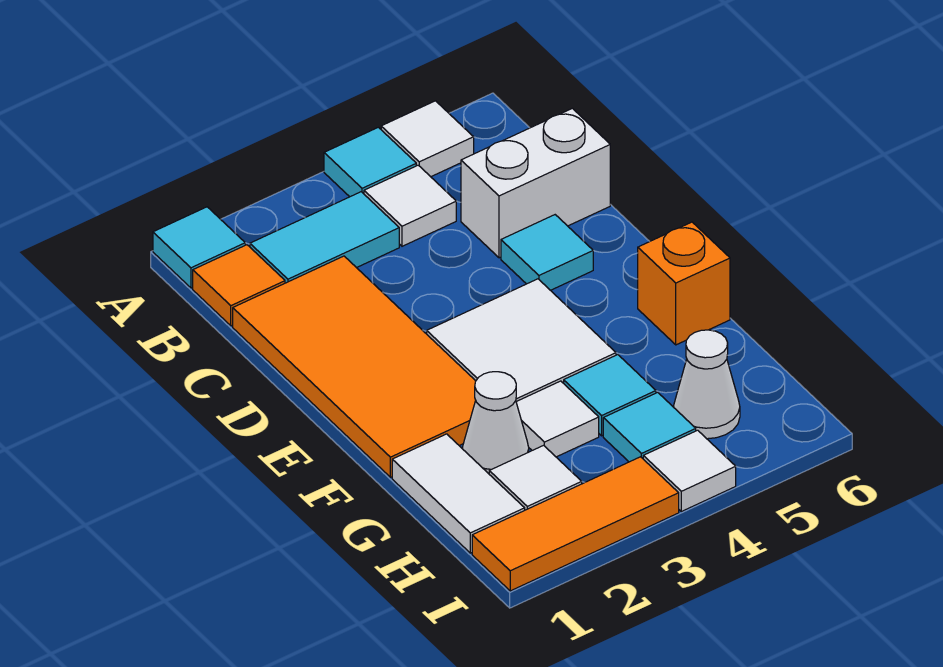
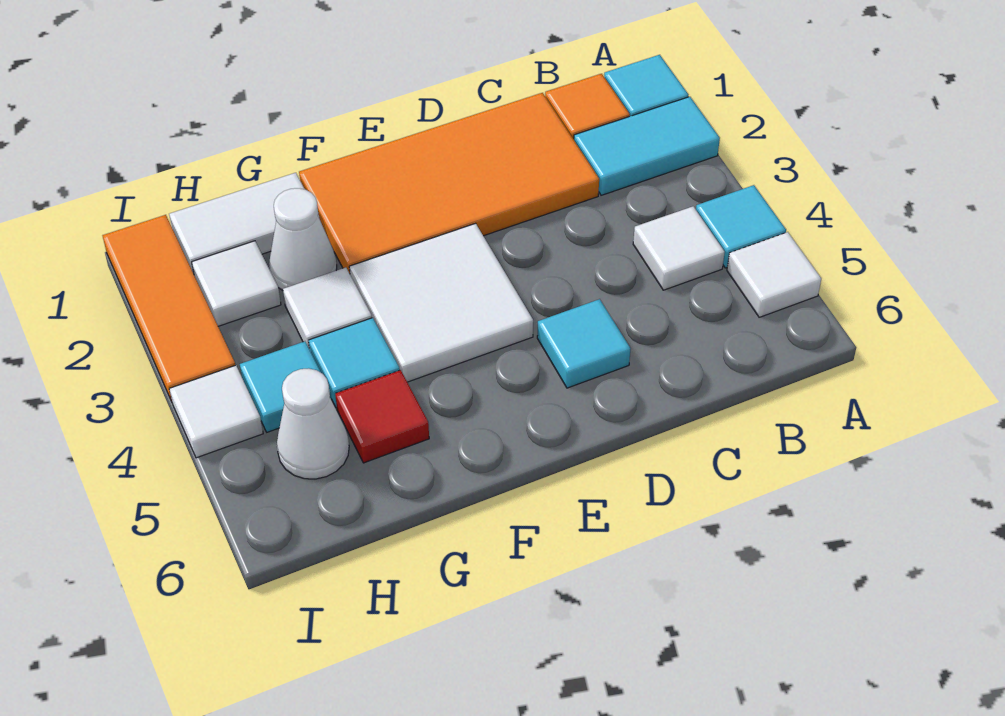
cyan tile B2:B3 level 1 -> cyan tile A2:B2 level 1
white brick C5:C6 level 1 -> none
orange brick F6 level 1 -> none
none -> red tile G5 level 1

